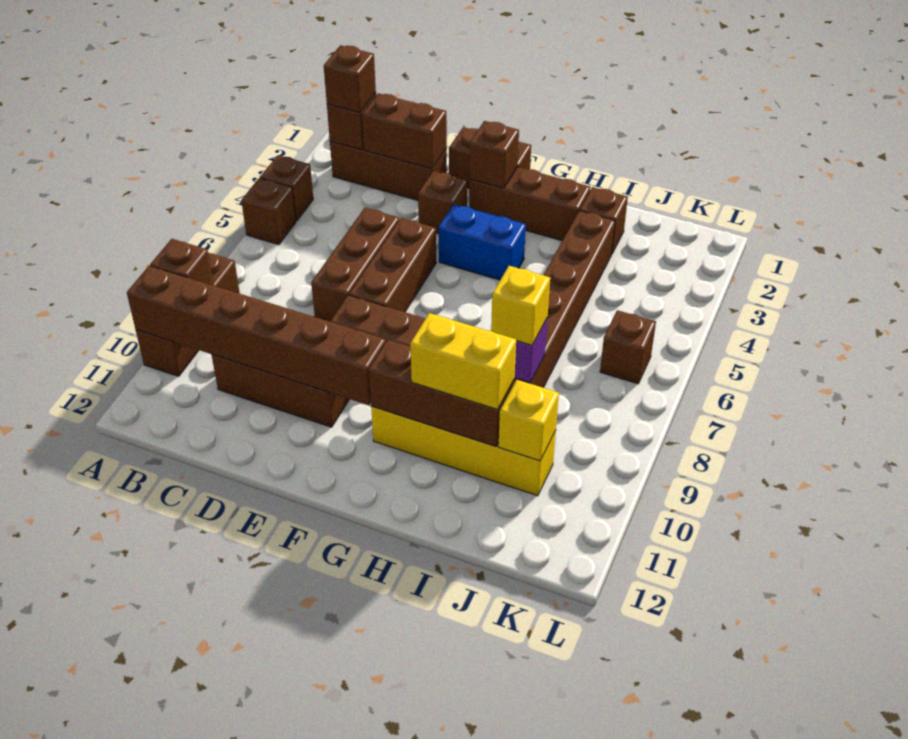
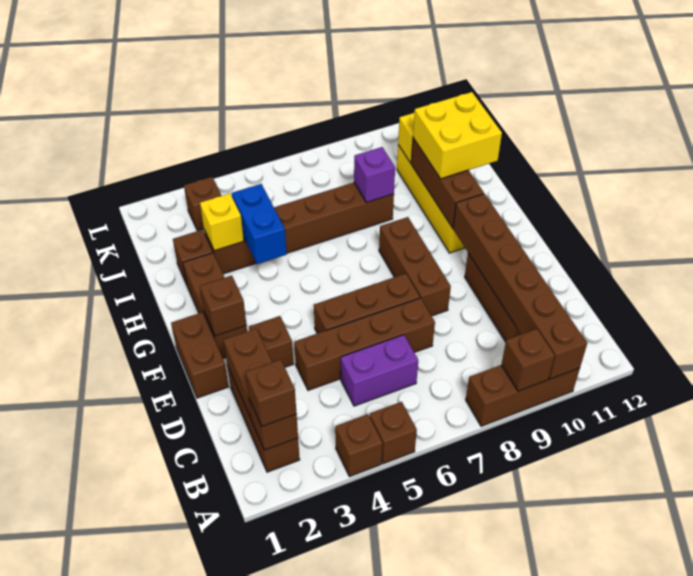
none -> purple brick C5:C6 level 1
brown brick D5:D7 level 1 -> brown brick D4:D7 level 1
blue brick F4:G4 level 1 -> blue brick H4:I4 level 2
yellow brick H10:I10 level 3 -> yellow brick H10:I11 level 3
yellow brick I8 level 3 -> yellow brick I3 level 2
brown brick K6 level 1 -> brown brick K3 level 1

